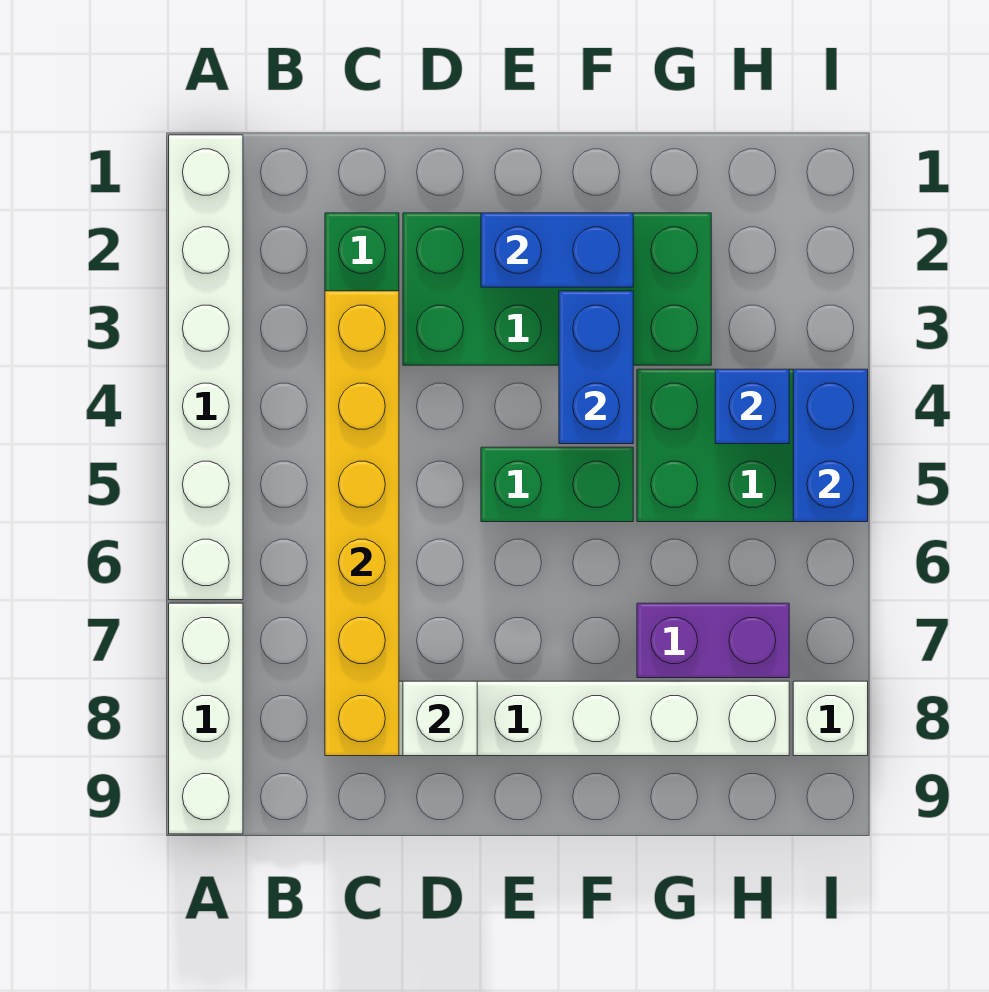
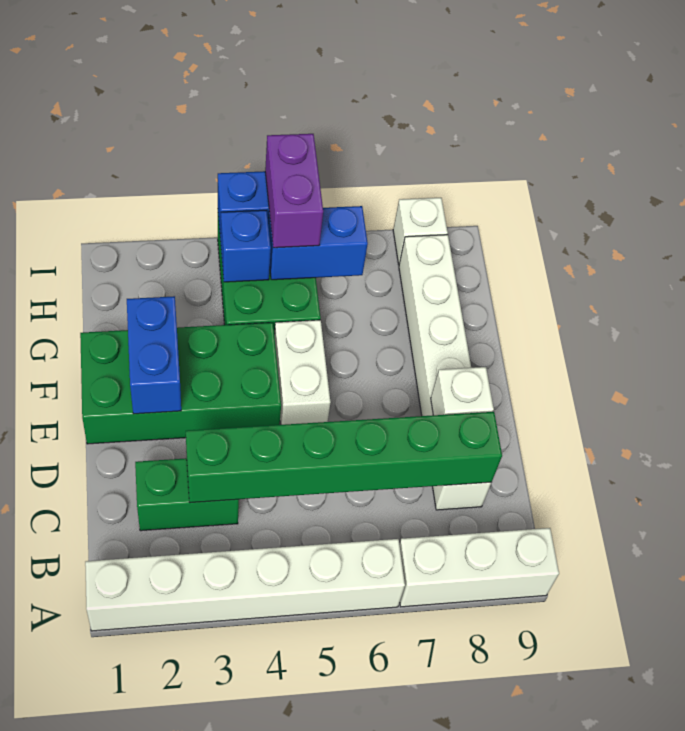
yellow brick C3:C8 level 2 -> green brick C3:C8 level 2
green brick D2:G3 level 1 -> green brick E1:F4 level 1
green brick E5:F5 level 1 -> white brick E5:F5 level 1
blue brick F3:F4 level 2 -> blue brick H5:H6 level 2
purple brick G7:H7 level 1 -> purple brick H5:I5 level 3

